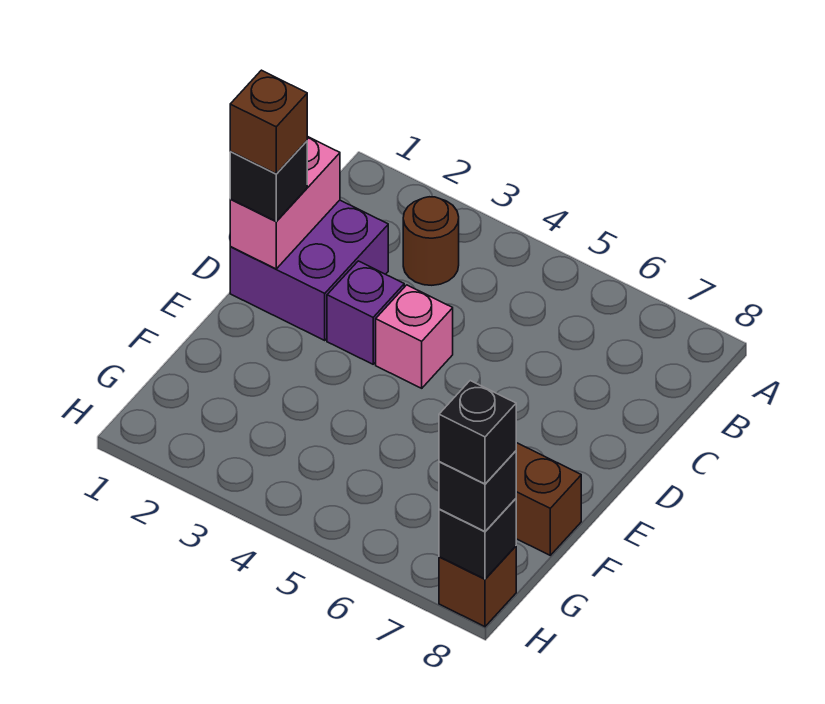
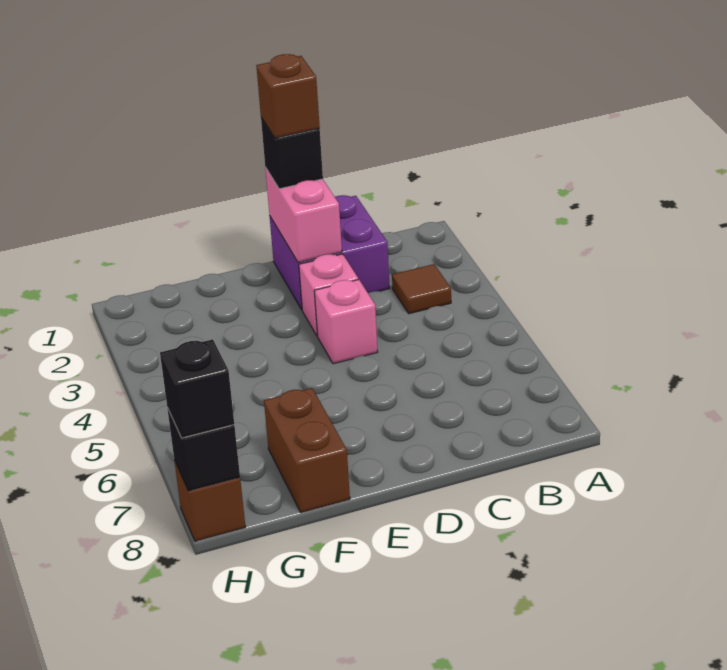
brown round brick B3 level 1 -> brown tile B3 level 1
pink brick C1:D1 level 2 -> pink brick D1:D2 level 2
purple brick D3 level 1 -> pink brick D3 level 1
black brick H8 level 4 -> none

